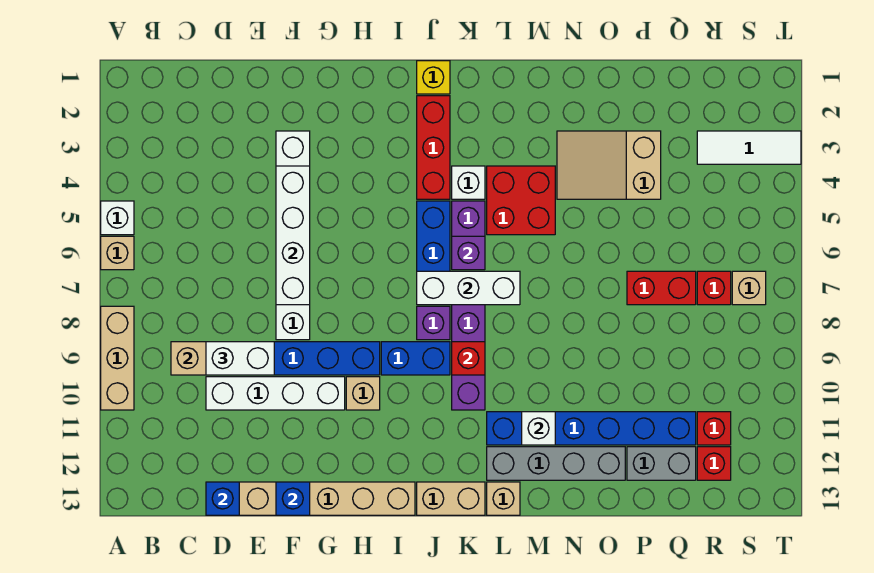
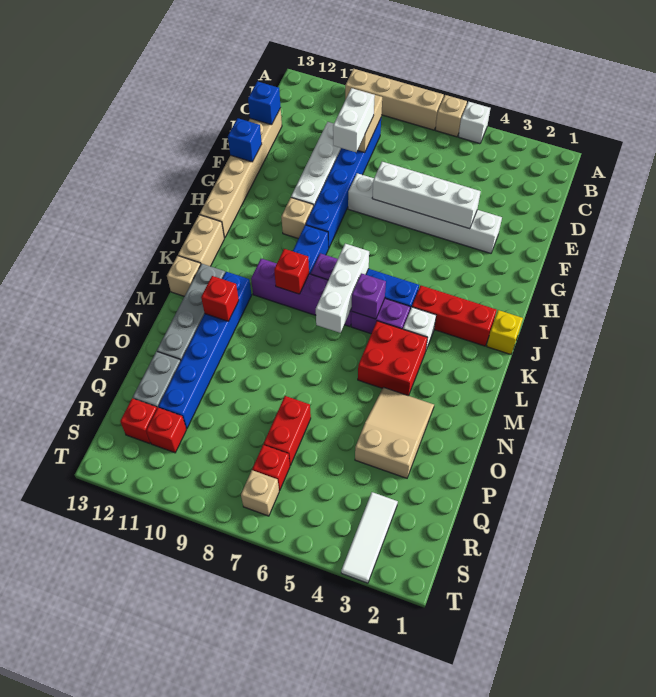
tan brick A8:A10 level 1 -> tan brick A7:A10 level 1
white brick M11 level 2 -> red brick M11 level 2

